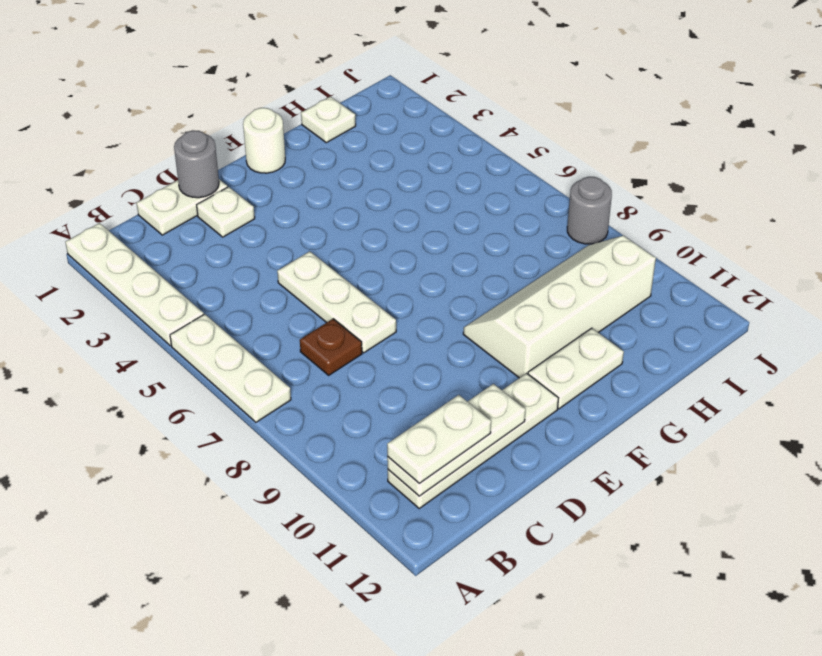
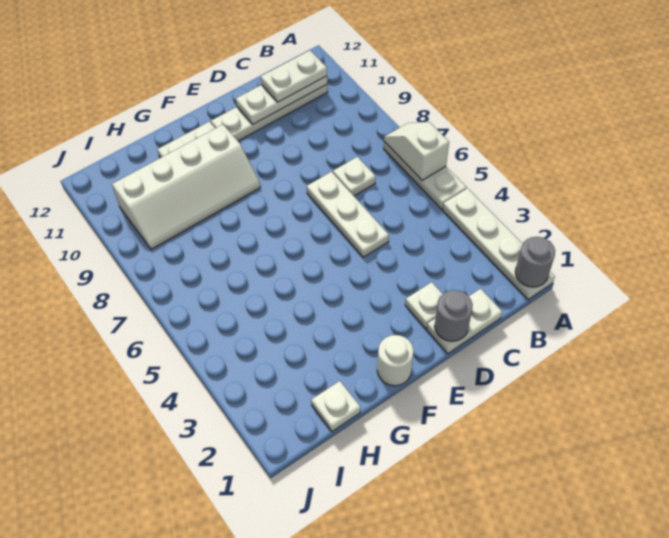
none -> white slope A6:A7 level 2 top 6
brown plate C7 level 1 -> white plate C7 level 1
grey round brick J8 level 1 -> grey round brick A1 level 2

